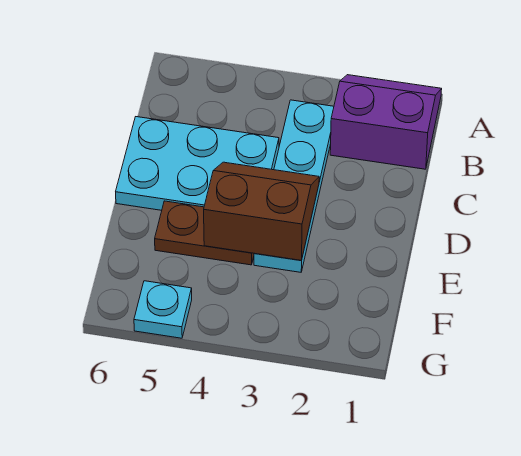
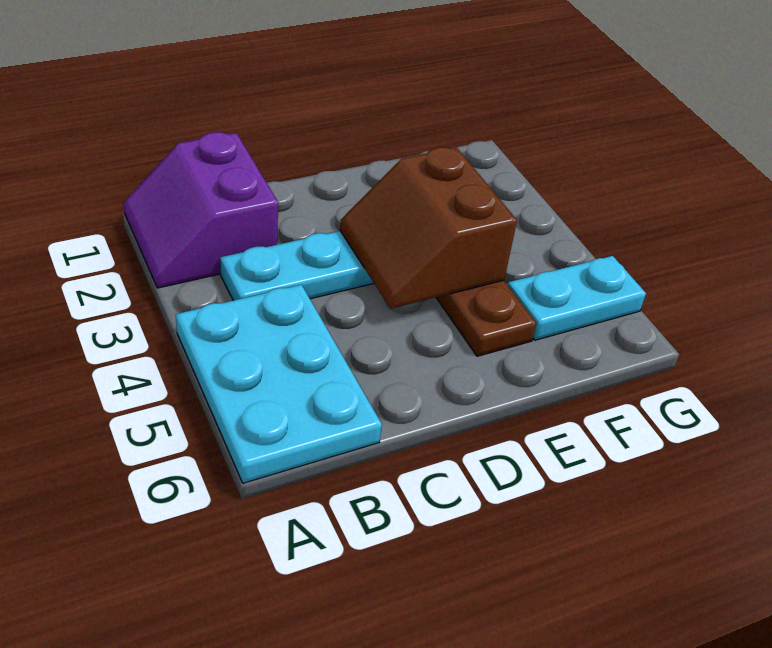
cyan plate C4:D6 level 1 -> cyan plate A4:B6 level 1
cyan plate G5 level 1 -> cyan plate F5:G5 level 1

